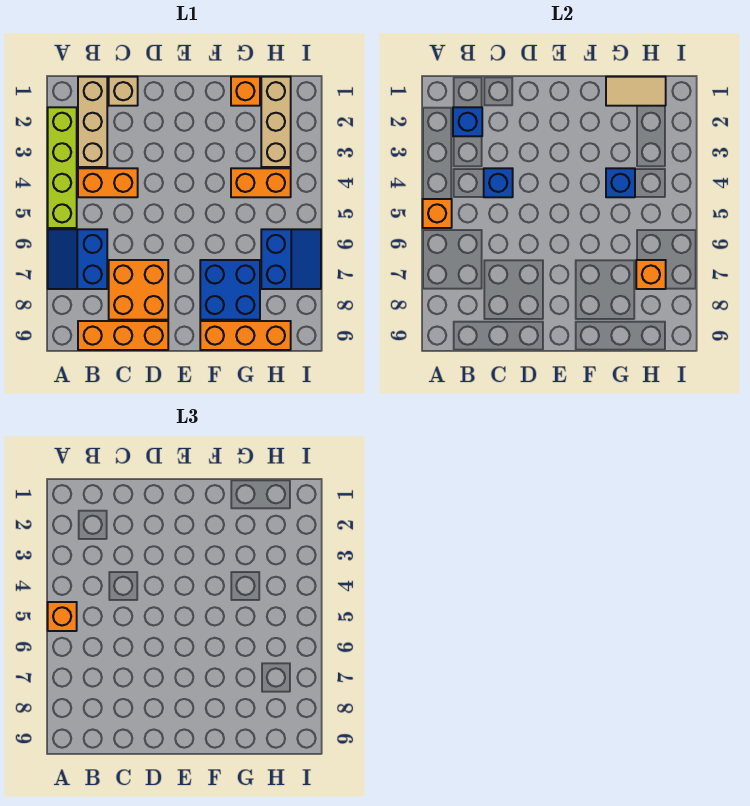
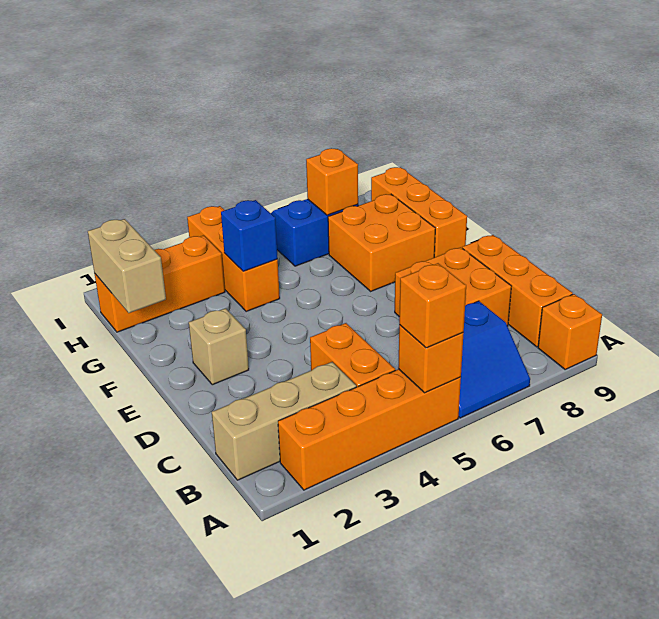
lime brick A2:A5 level 1 -> orange brick A2:A5 level 1
blue brick B2 level 2 -> none
tan brick C1 level 1 -> tan brick E2 level 1
blue brick C4 level 2 -> none
blue brick F7:G8 level 1 -> orange brick F7:G8 level 1
orange brick G1 level 1 -> orange brick A9 level 1
tan tile G1:H1 level 2 -> tan brick G1:H1 level 2
orange brick G4:H4 level 1 -> orange brick G4:I4 level 1
tan brick H1:H3 level 1 -> orange brick H1:H3 level 1

